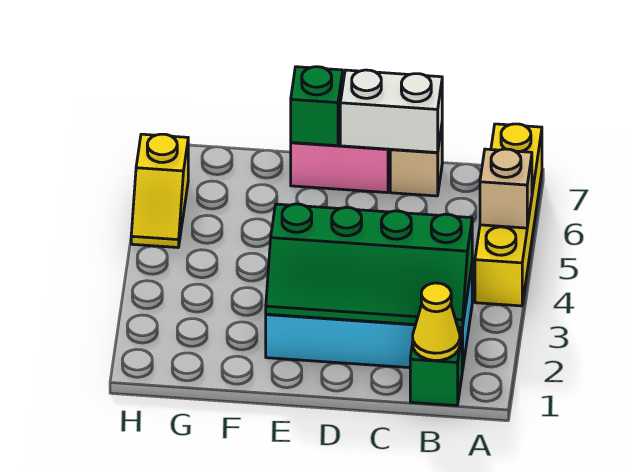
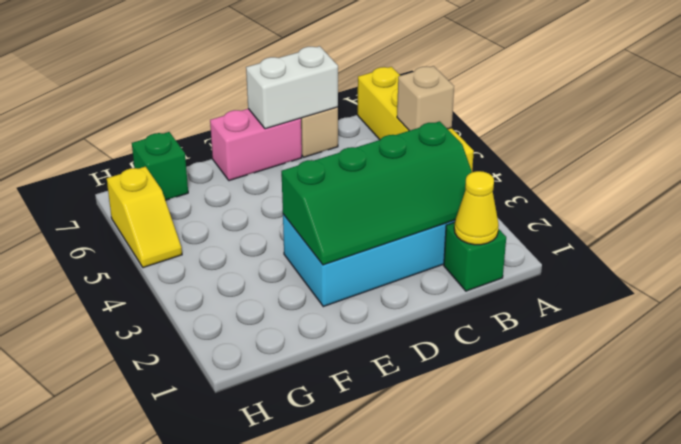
green brick E7 level 2 -> green brick G7 level 1

